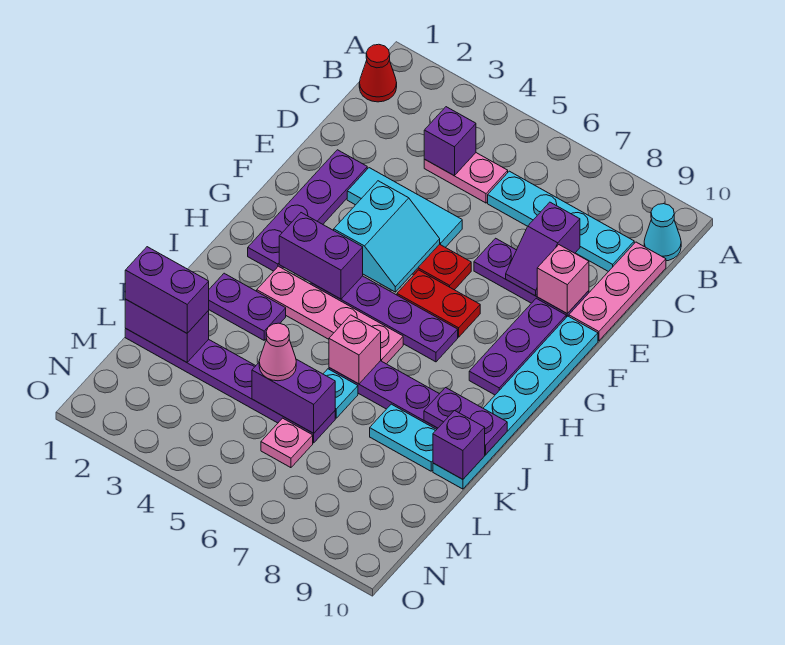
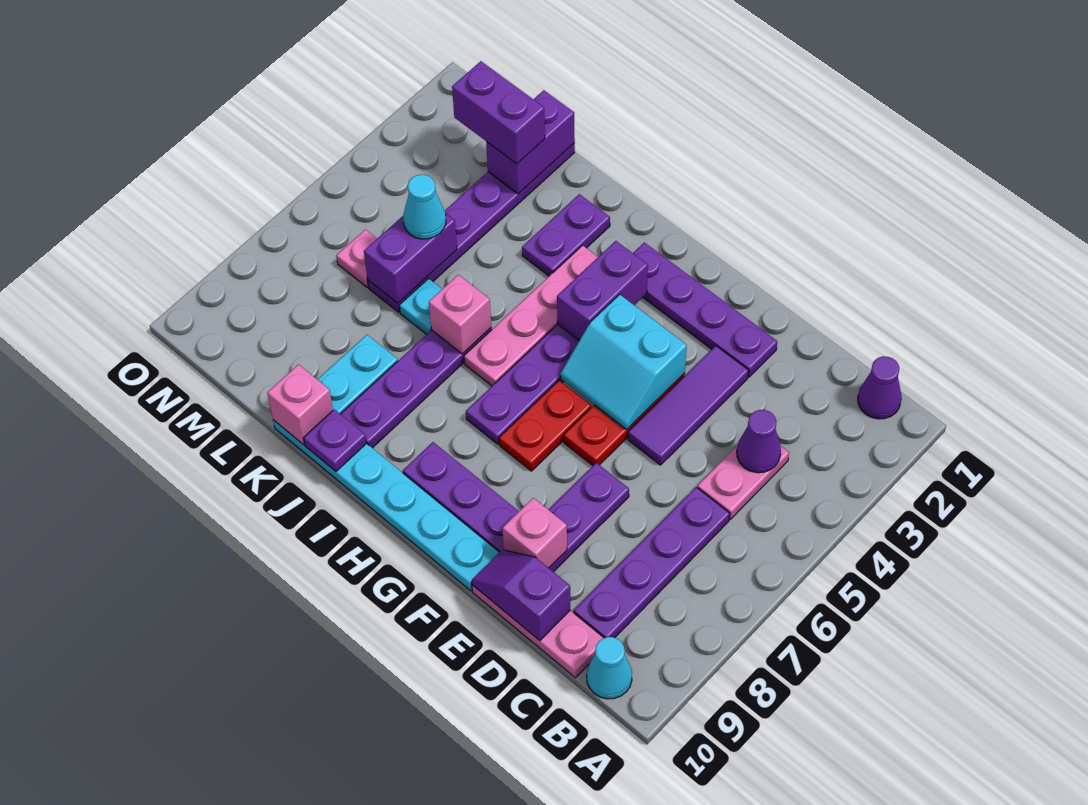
red cone B1 level 1 -> purple cone B1 level 1
purple brick C4 level 2 -> purple cone C4 level 2
cyan plate C6:C9 level 1 -> purple plate C6:C9 level 1
purple slope D8:E8 level 2 top D -> purple slope D10:E10 level 2 top D
cyan tile E3:E5 level 1 -> purple tile E3:E5 level 1
purple plate J9:J10 level 2 -> purple plate J10 level 2
purple brick K10 level 2 -> pink brick K10 level 2
purple brick L1:L2 level 3 -> purple brick L2:M2 level 3
pink cone L5 level 3 -> cyan cone L5 level 3

